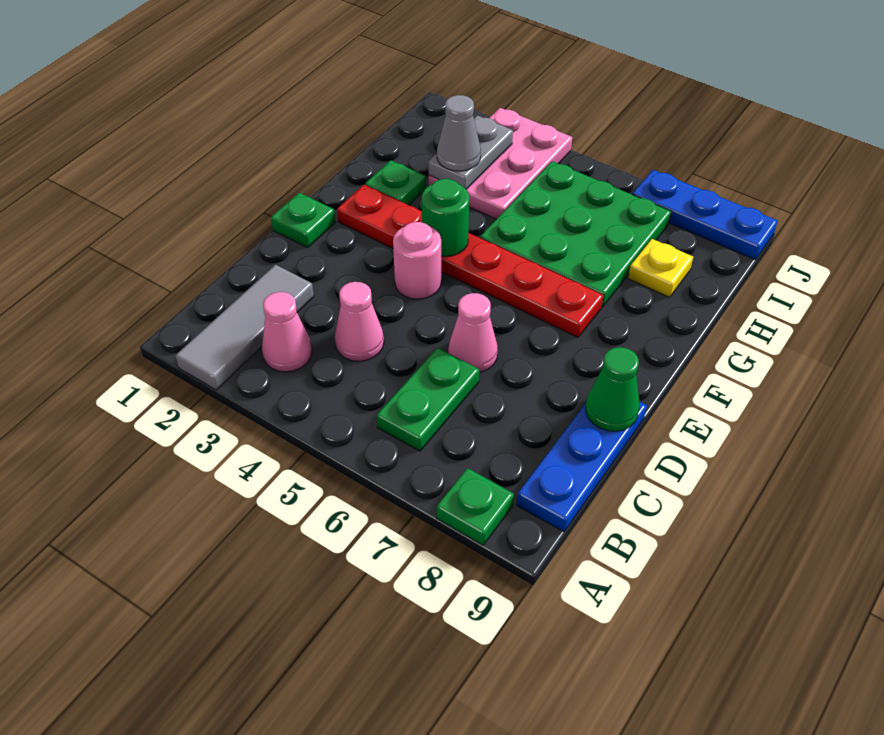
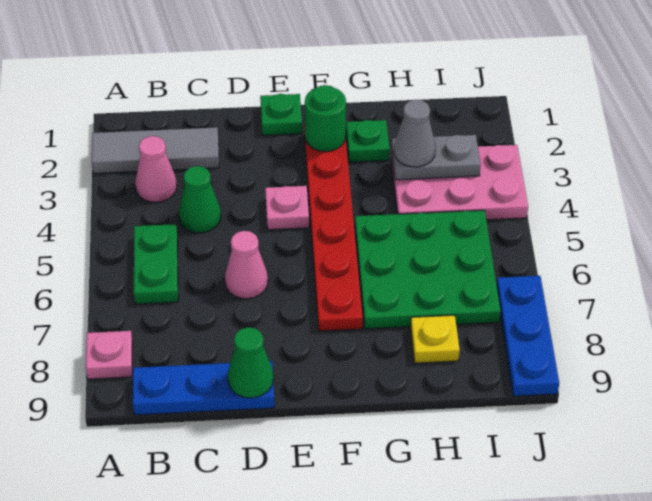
green plate A8 level 1 -> pink plate A8 level 1
green plate B6:C6 level 1 -> green plate B5:B6 level 1
pink cone C4 level 1 -> green cone C4 level 1
pink round brick E4 level 1 -> pink plate E4 level 1
green round brick F4 level 2 -> green round brick F2 level 2

